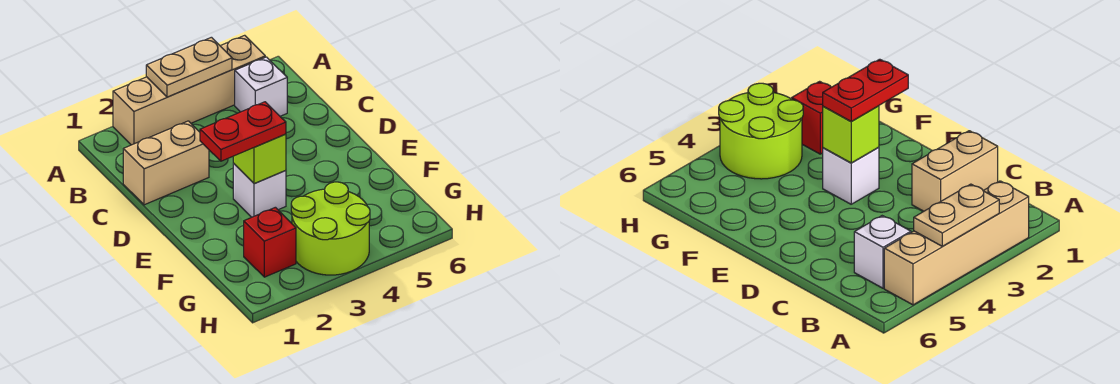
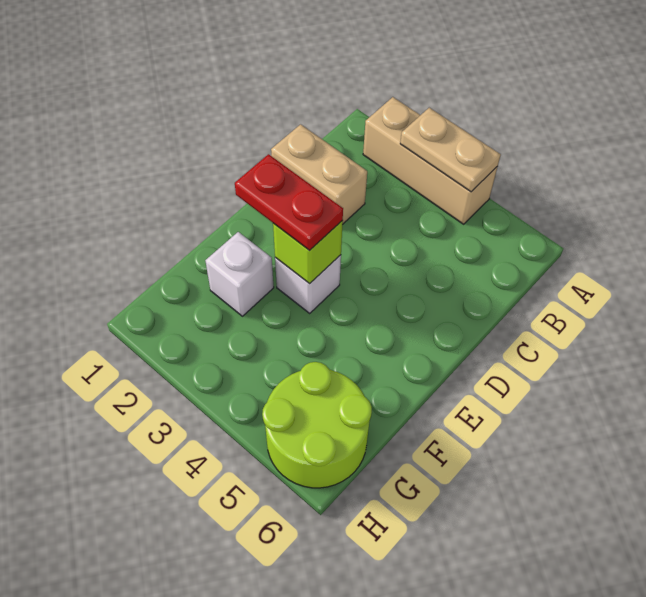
tan brick A2:A5 level 1 -> tan brick A2:A4 level 1
white brick B5 level 1 -> white brick F2 level 1
red brick G2 level 1 -> none
lime round brick G3:H4 level 1 -> lime round brick G5:H6 level 1

